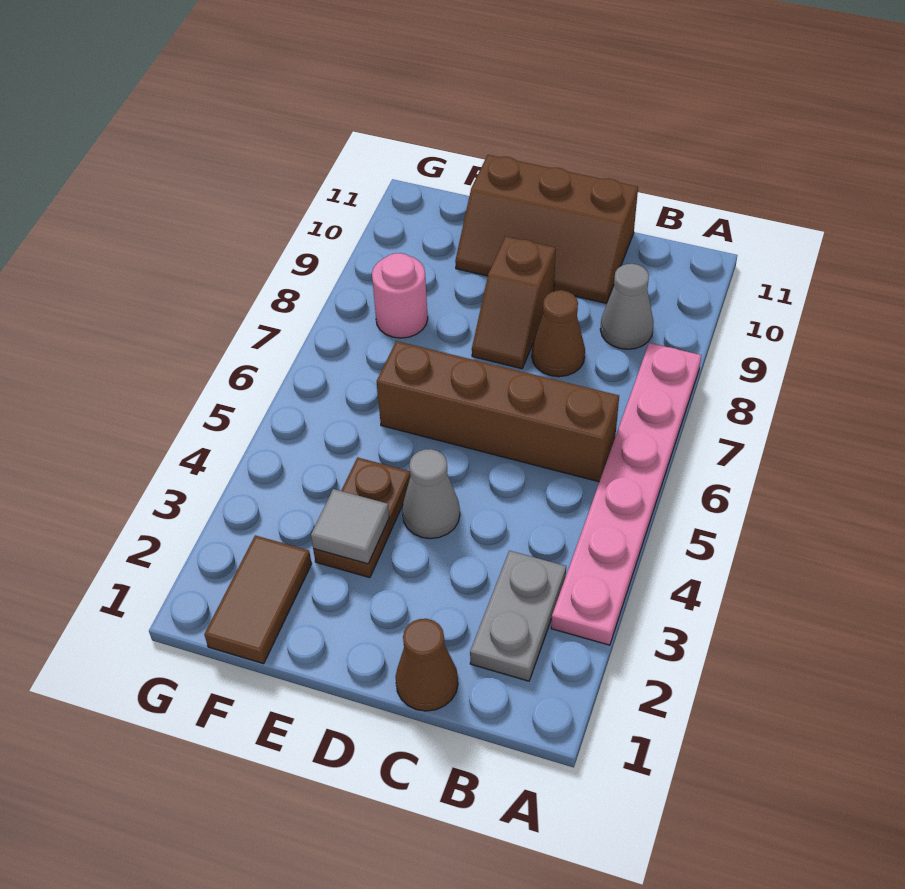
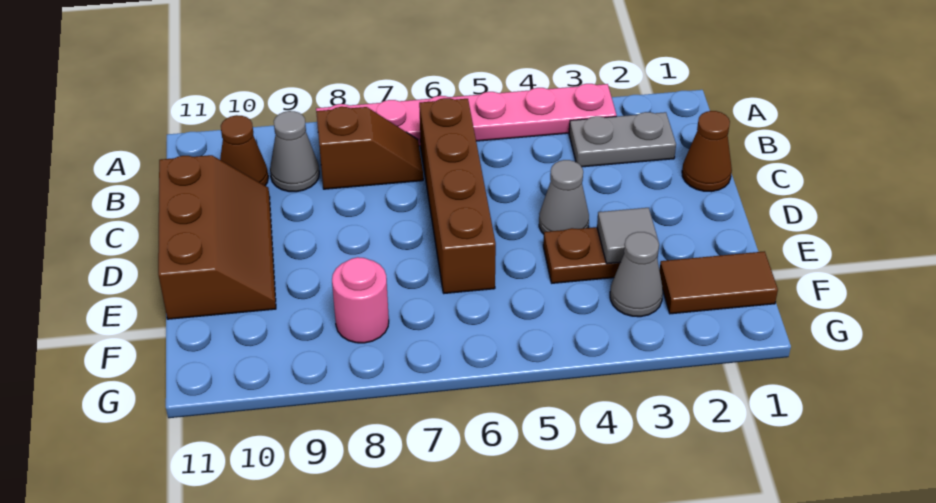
brown cone C8 level 1 -> brown cone B10 level 1
brown slope D8:D9 level 1 top 9 -> brown slope B7:B8 level 1 top 8
none -> grey cone F3 level 1

